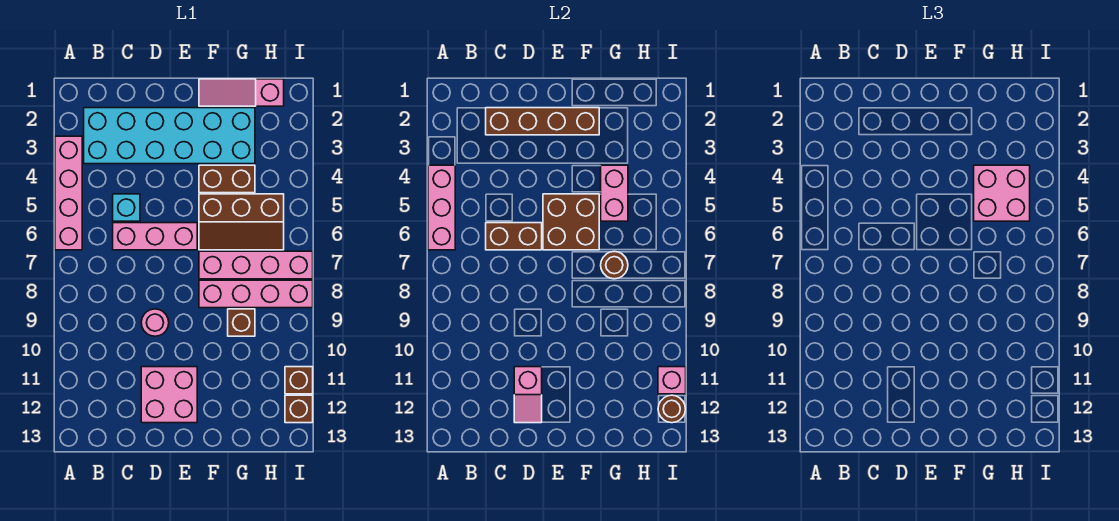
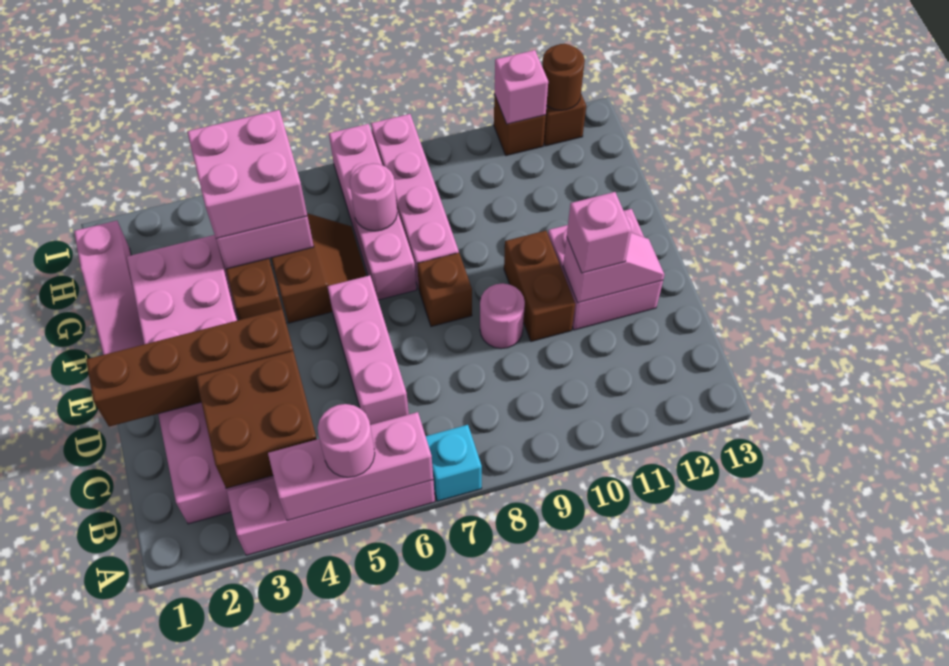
none -> pink round brick A5 level 3
cyan brick B2:G3 level 1 -> pink brick B2:G3 level 1
brown brick C2:F2 level 2 -> brown brick D1:D4 level 2
cyan brick C5 level 1 -> cyan brick A7 level 1
brown brick C6:D6 level 2 -> brown brick D10:E10 level 1
none -> pink brick D11 level 3
brown brick E5:F6 level 2 -> brown brick B3:C4 level 2
brown slope F5:H6 level 1 top 5 -> brown slope F5:G6 level 1 top 5
brown round brick G7 level 2 -> pink round brick G7 level 2
brown brick G9 level 1 -> brown brick E8 level 1

